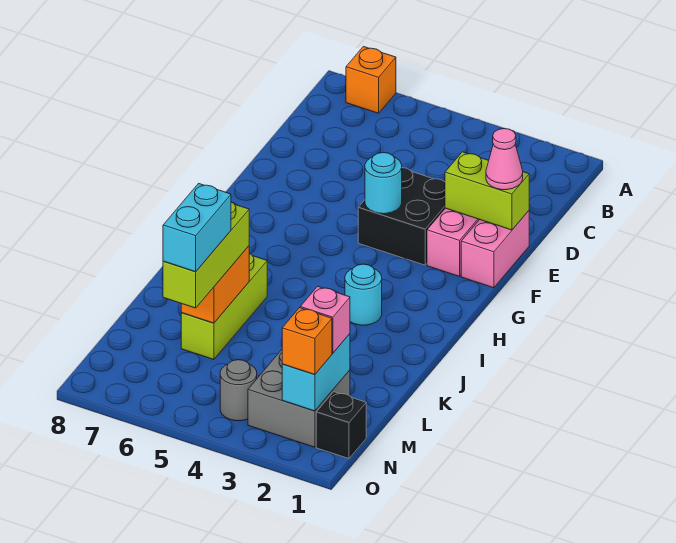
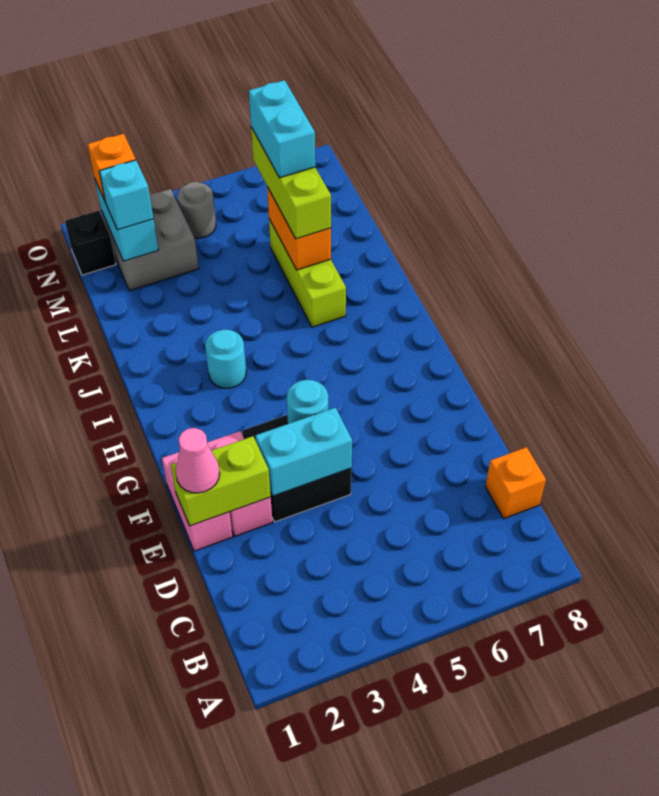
orange brick A7 level 1 -> orange brick C8 level 1
none -> cyan brick E3:E4 level 2
pink brick M2 level 3 -> cyan brick M2 level 3

